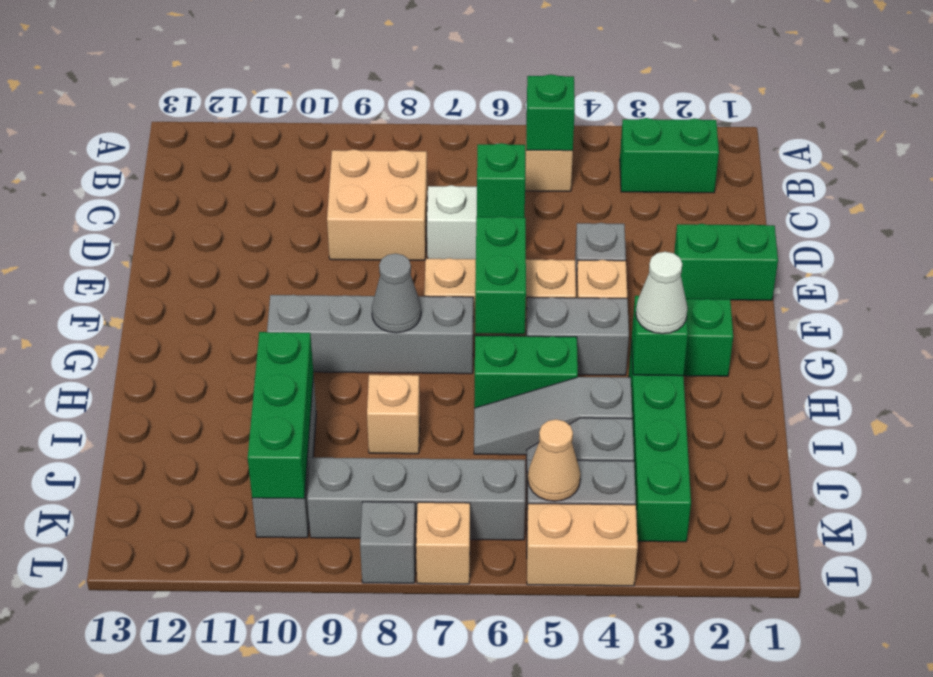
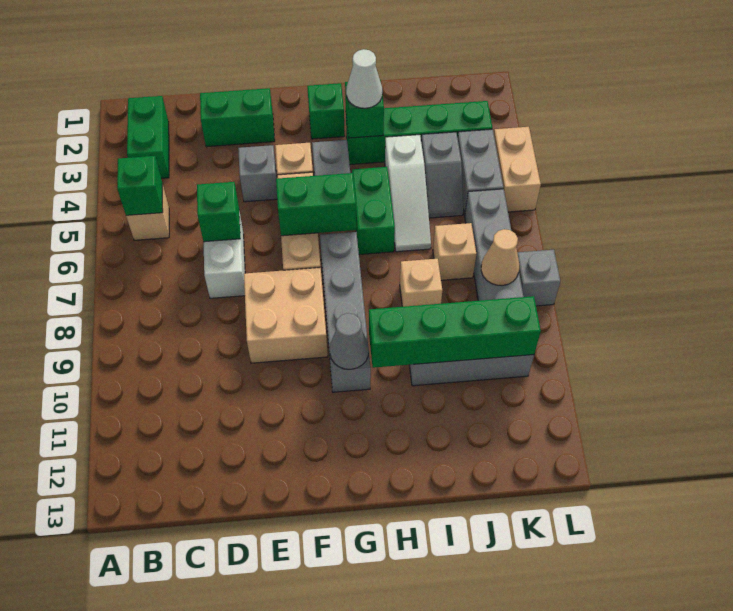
tan brick C8:D9 level 1 -> tan brick E8:F9 level 1
green brick E1:E2 level 1 -> green brick D2:E2 level 1
grey cone G8 level 2 -> grey cone G10 level 2
grey slope I4:I6 level 1 top 4 -> white slope I4:I6 level 1 top 4
green brick I10:K10 level 2 -> green brick H10:K10 level 2
tan cone K5 level 2 -> tan cone K8 level 2
tan brick L7 level 1 -> tan brick J7 level 1

